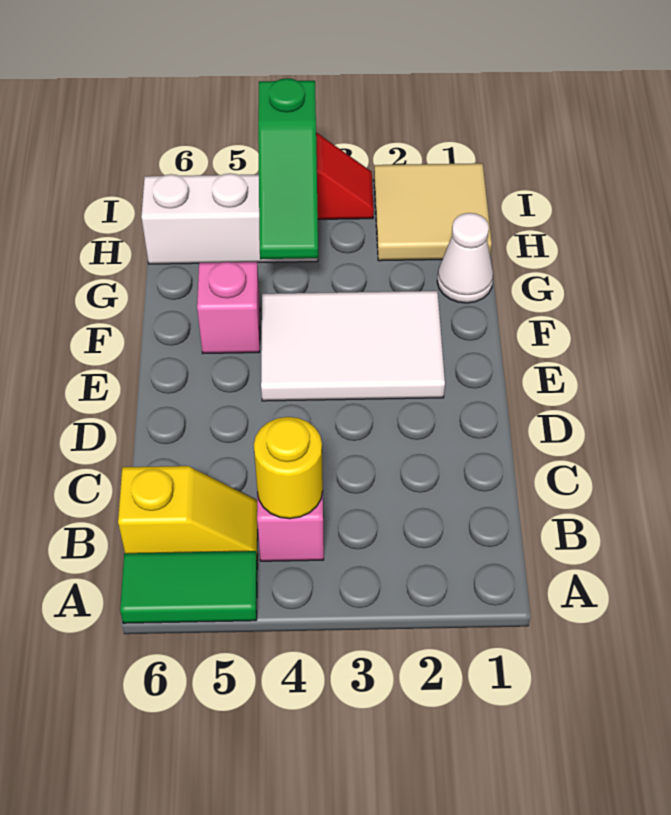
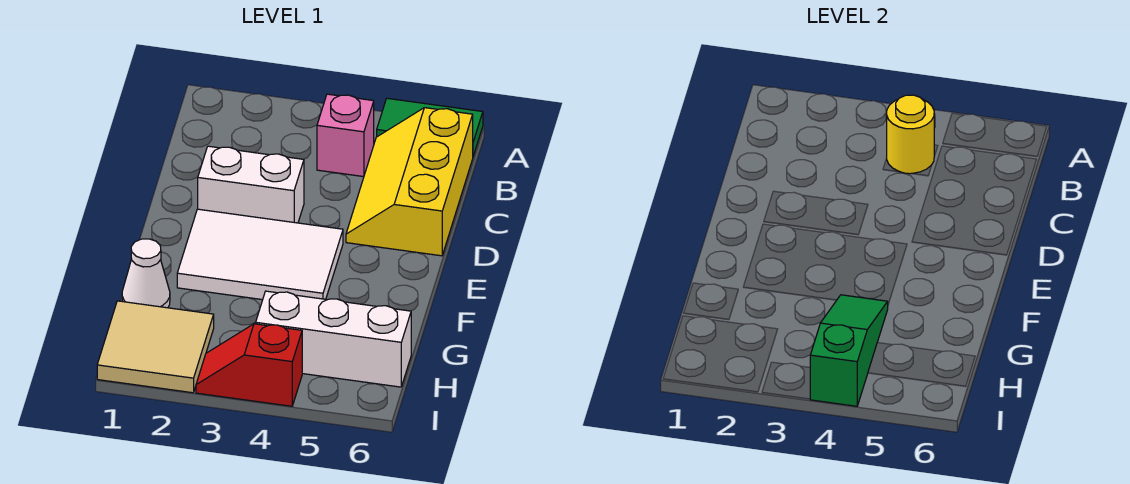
yellow slope B5:B6 level 1 top 6 -> yellow slope B5:D6 level 1 top 6
none -> white brick D2:D3 level 1
pink brick F5 level 1 -> none

